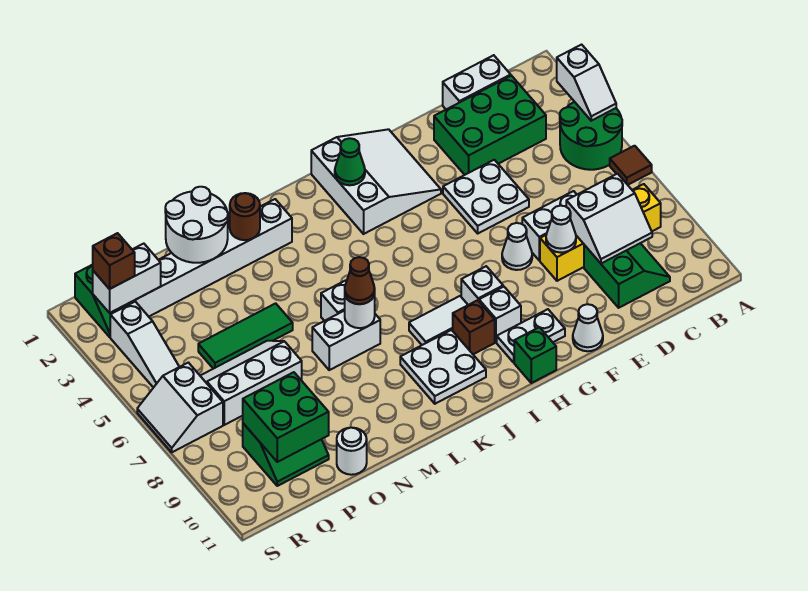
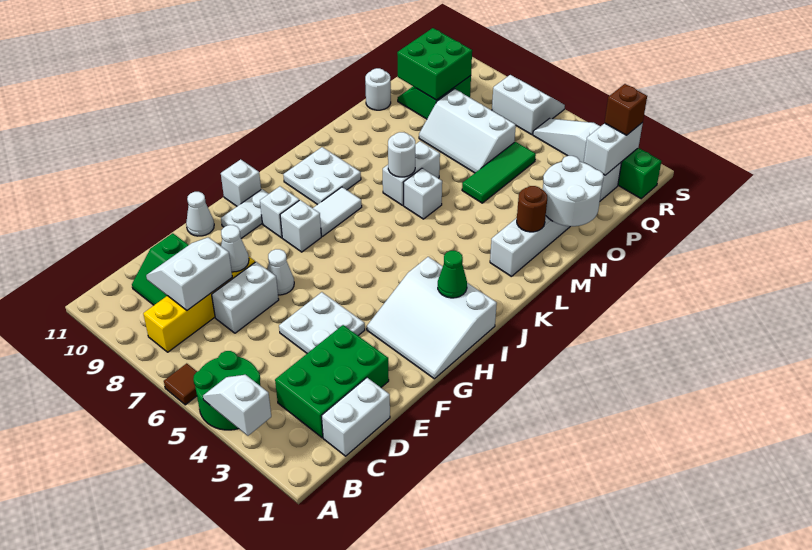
green brick H11 level 1 -> white brick H11 level 1
brown brick I9 level 1 -> none
brown cone L7 level 3 -> none
white slope O6:Q7 level 1 top 7 -> white slope O6:P8 level 1 top P

